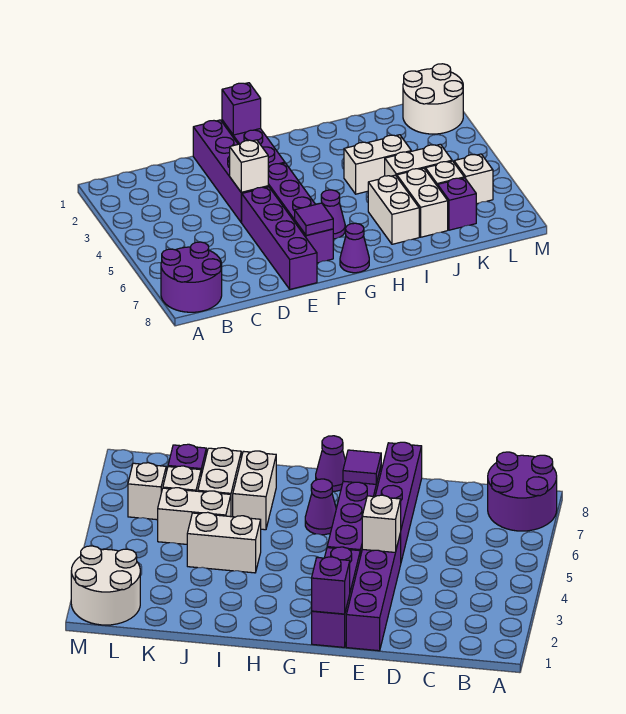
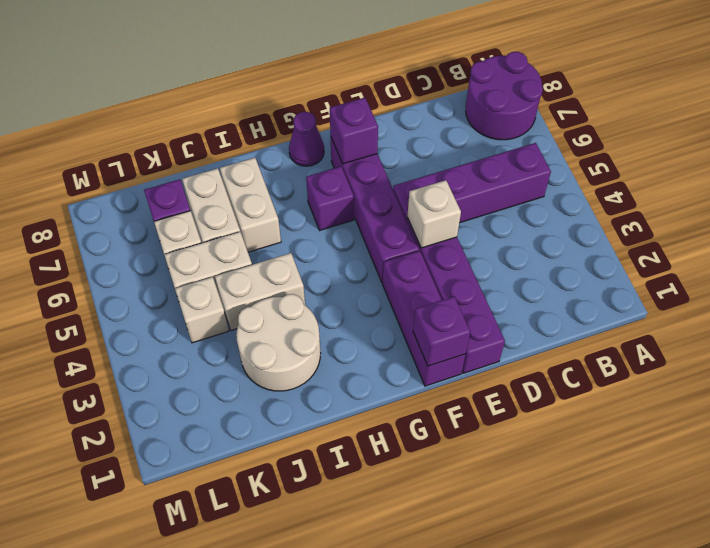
purple brick E5:E8 level 1 -> purple brick B5:E5 level 1
purple tile F7 level 2 -> purple brick F7 level 2
purple cone G6 level 1 -> purple brick G6 level 1
white round brick L1:M2 level 1 -> white round brick I2:J3 level 1
white brick L6 level 1 -> white brick K4 level 1

